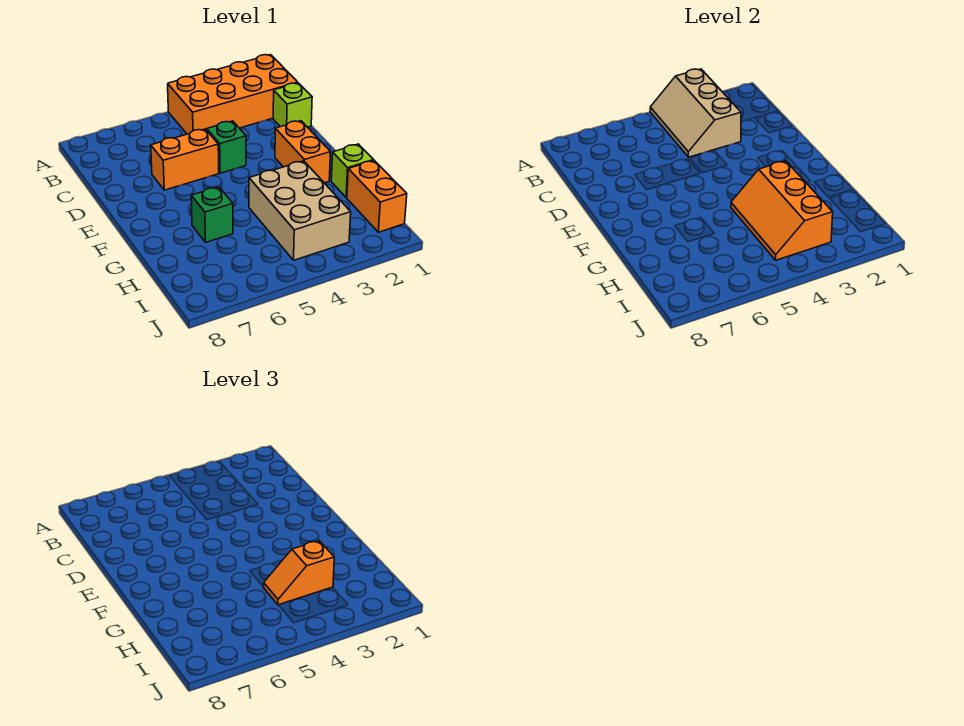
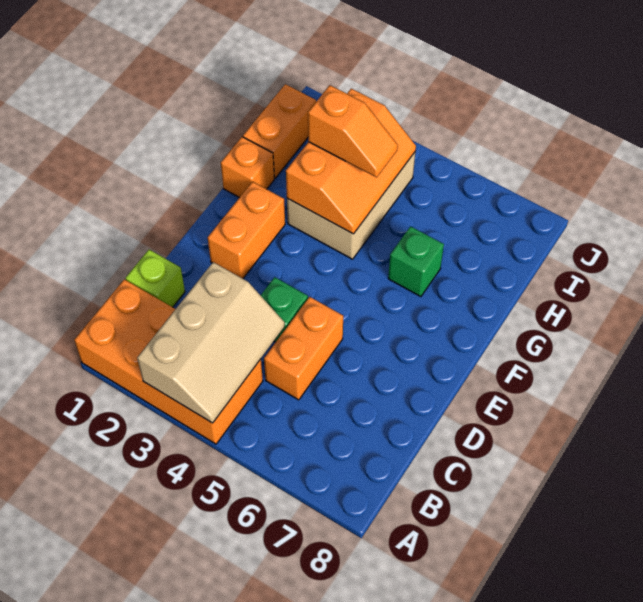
orange brick D5:D6 level 1 -> orange brick C5:D5 level 1
lime brick G1 level 1 -> orange brick G1 level 1

